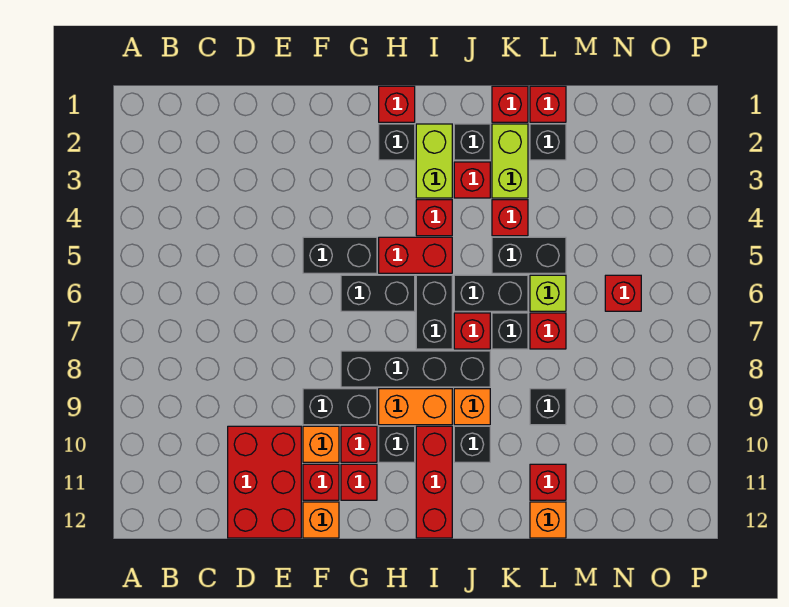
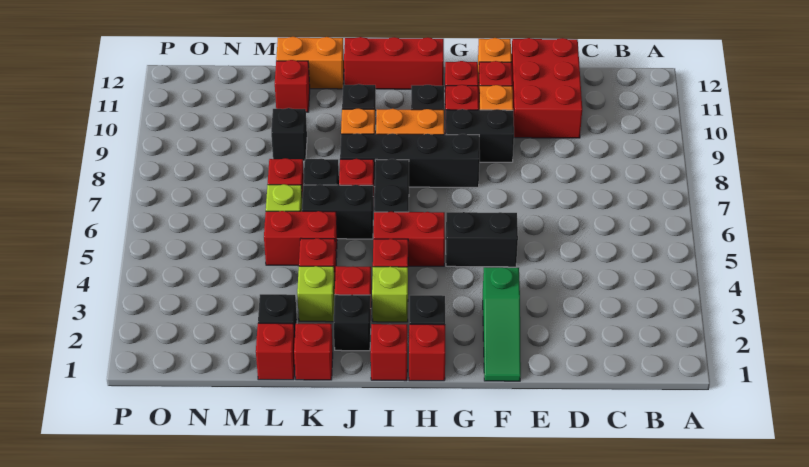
none -> green slope F1:F3 level 1 top 3
black brick G6:H6 level 1 -> none
lime brick I2:I3 level 1 -> lime brick I3 level 1
red brick I10:I12 level 1 -> red brick H12:J12 level 1
lime brick K2:K3 level 1 -> lime brick K3 level 1
black brick K5:L5 level 1 -> red brick K5:L5 level 1
orange brick L12 level 1 -> orange brick K12:L12 level 1
red brick N6 level 1 -> red brick I1 level 1

